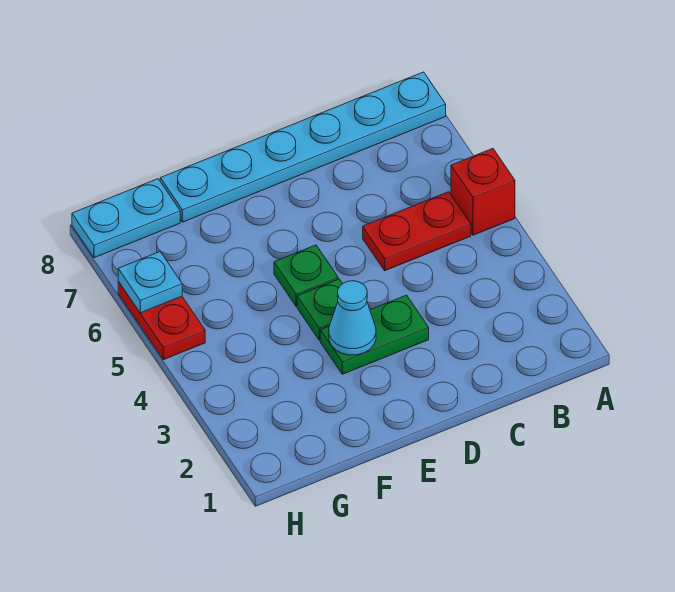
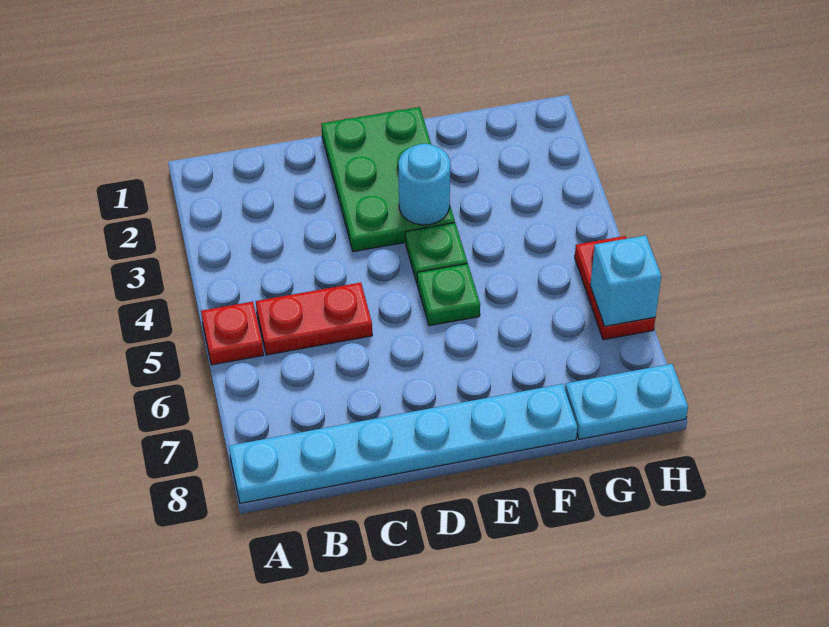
red brick A5 level 1 -> red plate A5 level 1
green plate D3:E3 level 1 -> green plate D1:E3 level 1
cyan cone E3 level 2 -> cyan round brick E3 level 2
cyan plate H6 level 2 -> cyan brick H6 level 2

